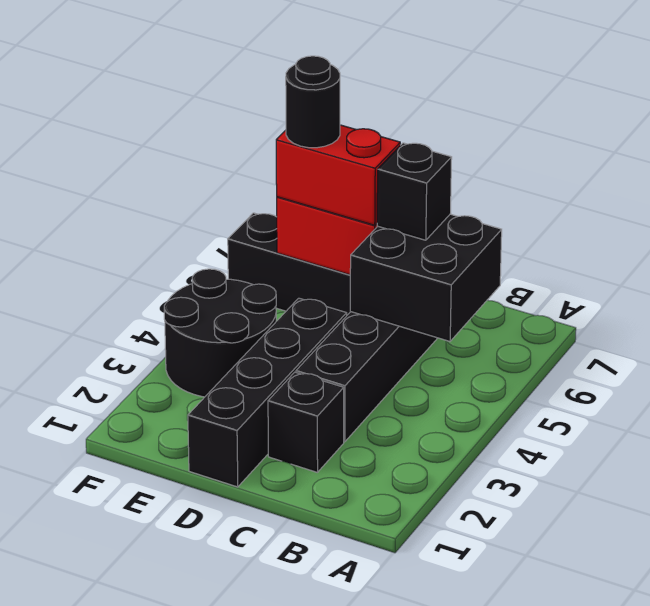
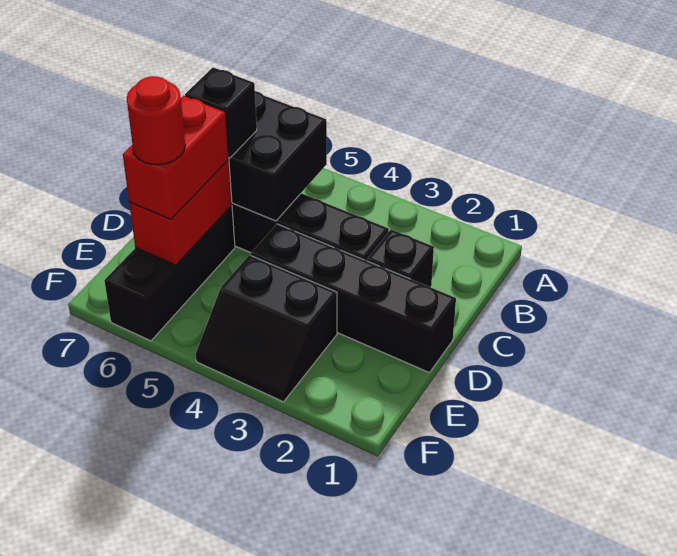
black round brick E3:F4 level 1 -> black slope E3:F4 level 1 top E
black round brick E6 level 4 -> red round brick E6 level 4

